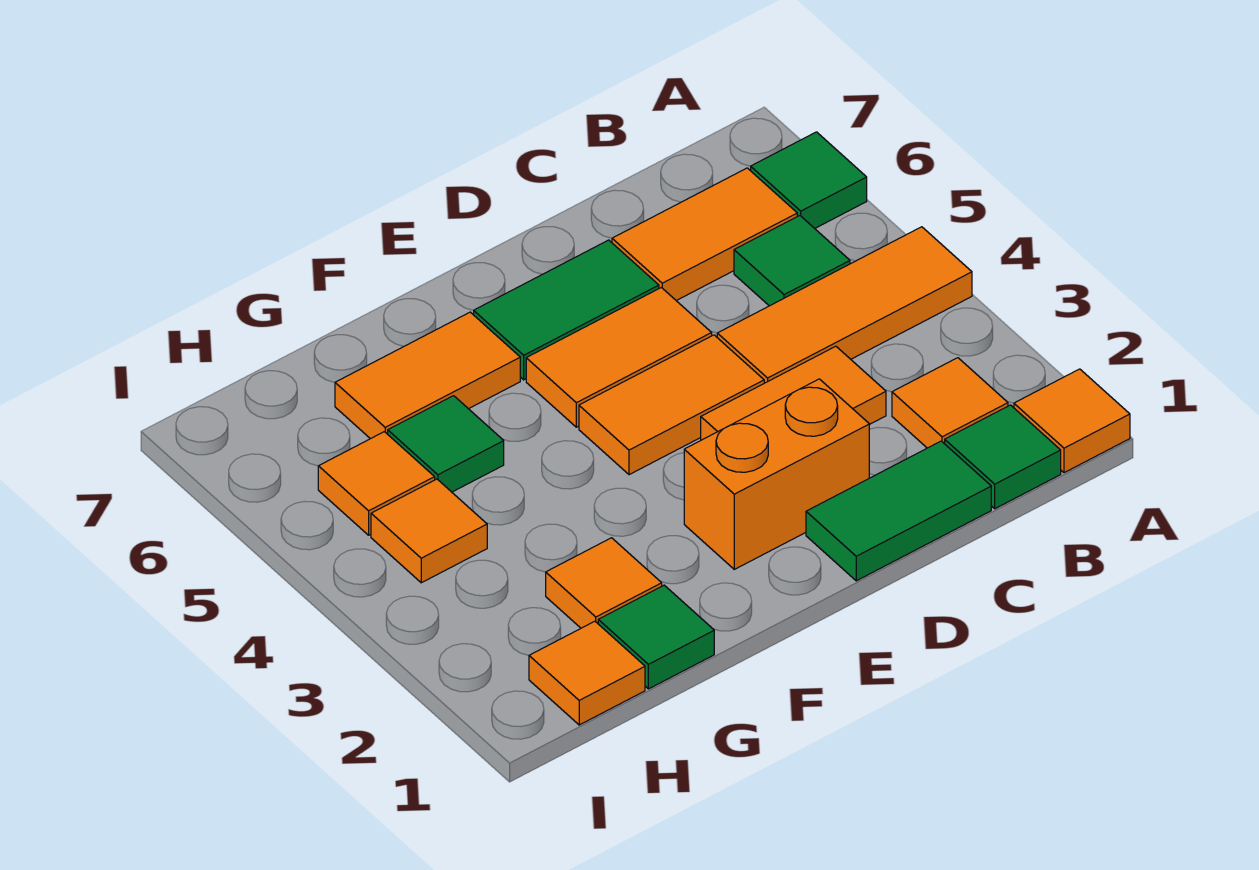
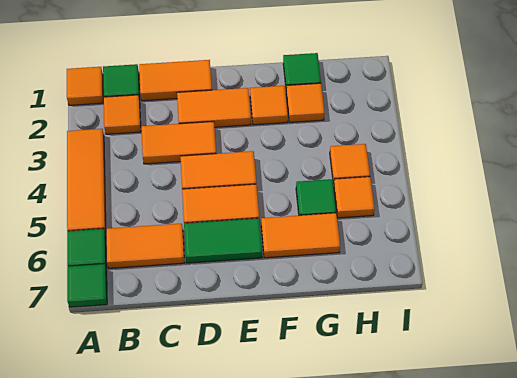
orange tile A4:C4 level 1 -> orange tile A3:A5 level 1
green tile B5 level 1 -> green tile A7 level 1
green tile C1:D1 level 1 -> orange tile C1:D1 level 1
orange brick D2:E2 level 1 -> orange tile D2:E2 level 1
orange tile H1 level 1 -> orange tile F2 level 1

